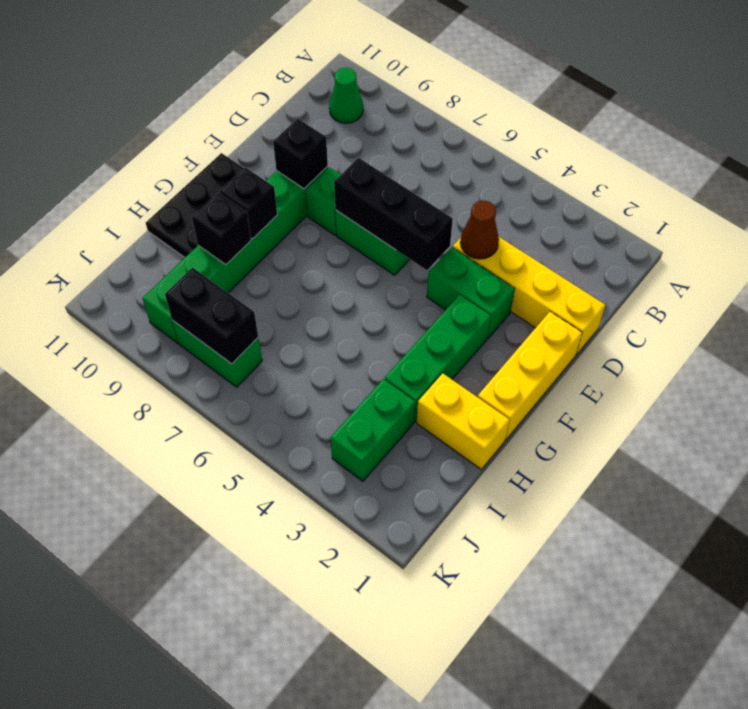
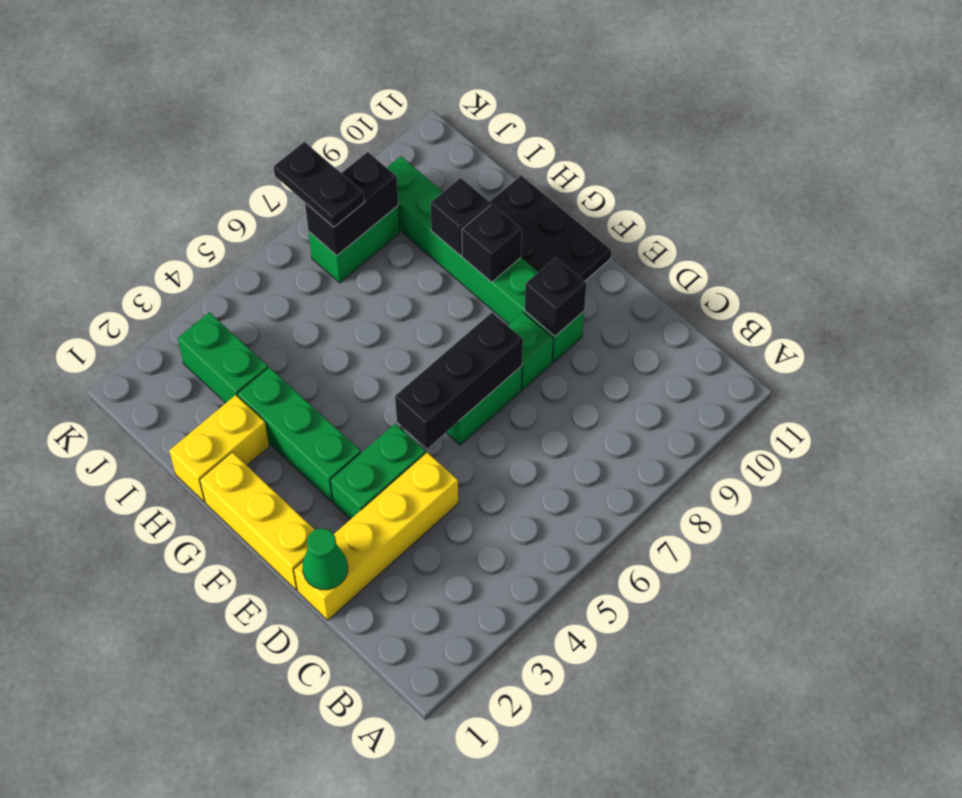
green cone B10 level 1 -> green cone D1 level 2
brown cone D4 level 2 -> none
none -> black plate J7:K7 level 3

